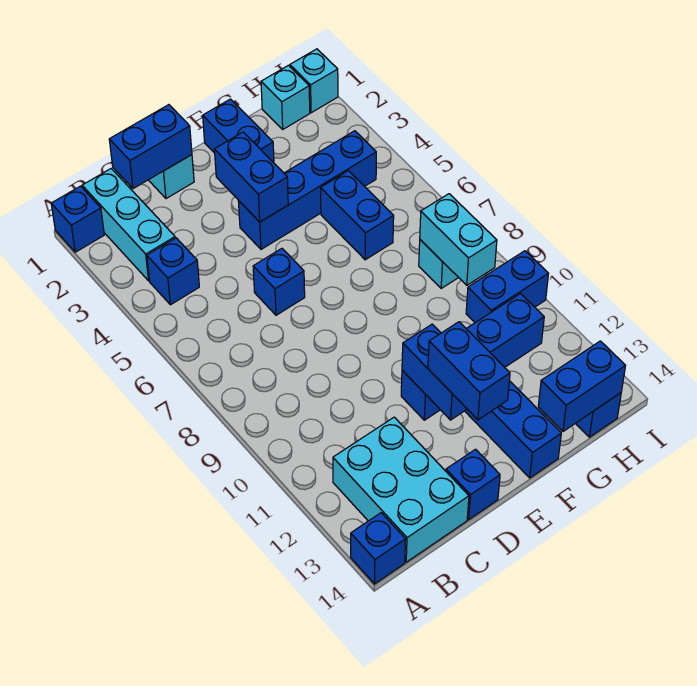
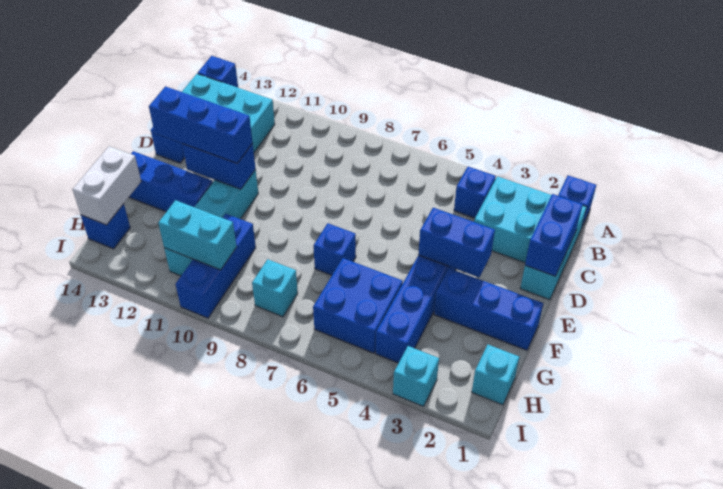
cyan brick B1:B3 level 1 -> cyan brick B1:C3 level 1
blue brick D6 level 1 -> blue brick F7 level 1
blue brick E11:H11 level 1 -> cyan brick E11:H11 level 1
blue brick E12:E13 level 3 -> blue brick E11:E13 level 3
blue brick F1:F2 level 1 -> blue brick F1:F3 level 1
blue brick G5:G6 level 1 -> blue brick G5:H6 level 1
blue brick G14:H14 level 2 -> white brick G14:H14 level 2
cyan brick H8:H9 level 2 -> cyan brick H10:H11 level 2
blue brick H10:I10 level 1 -> blue brick G10:I10 level 1
cyan brick I1 level 1 -> cyan brick I3 level 1

